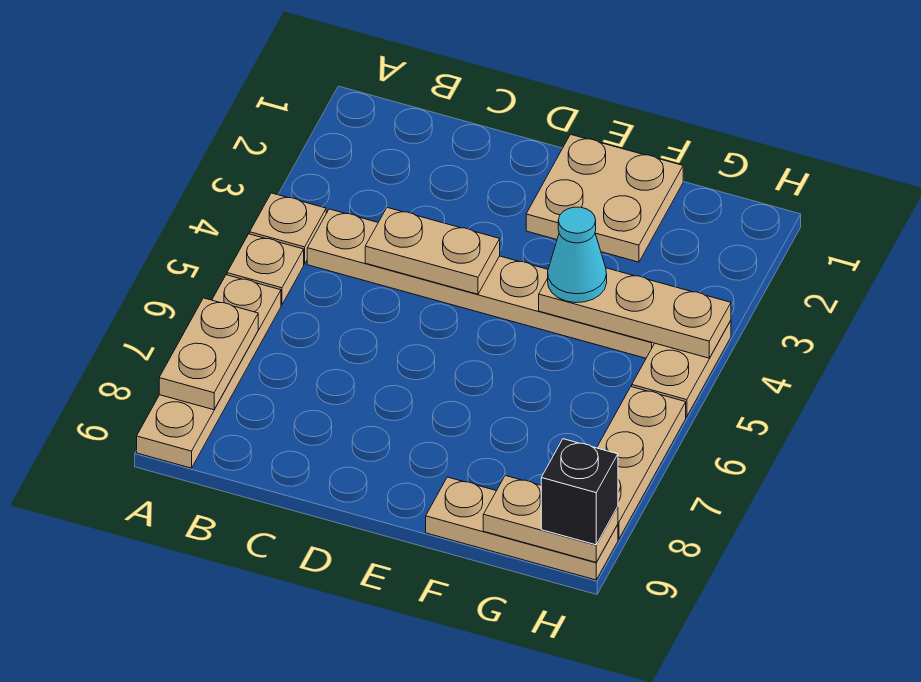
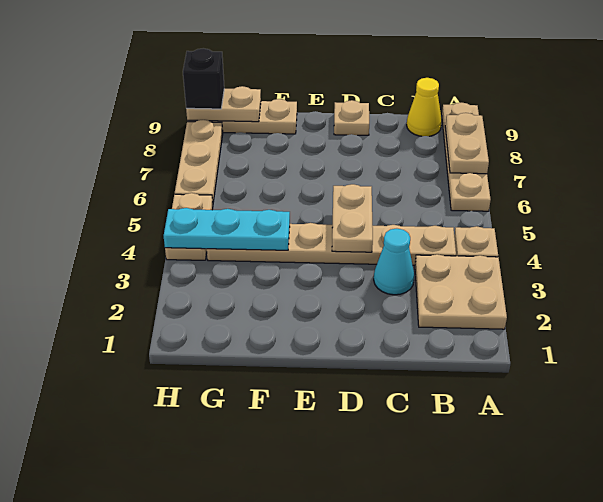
tan plate A5 level 1 -> tan plate D9 level 1
none -> yellow cone B9 level 1
tan plate C4:D4 level 2 -> tan plate D4:D5 level 2
tan plate E1:F2 level 1 -> tan plate A2:B3 level 1
tan plate F4:H4 level 2 -> cyan plate F4:H4 level 2
cyan cone F4 level 3 -> cyan cone C3 level 1

